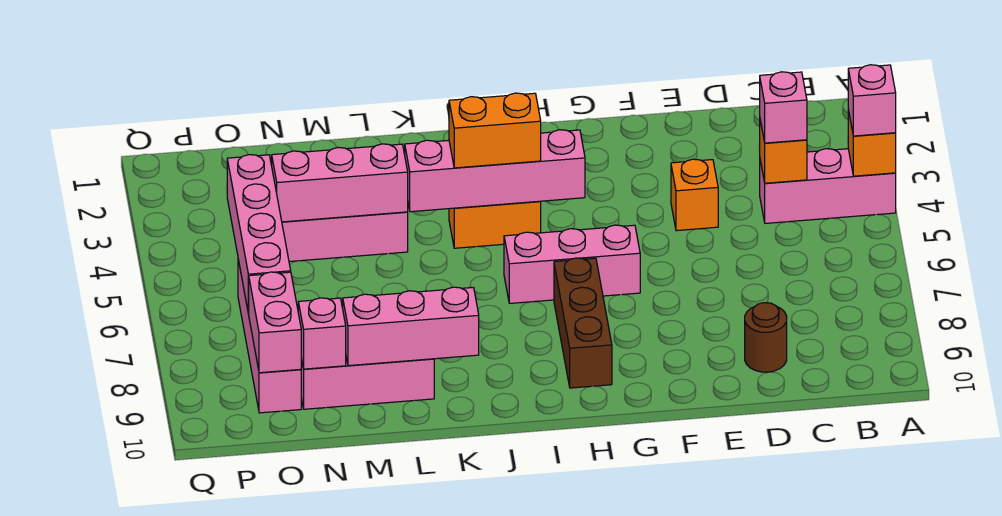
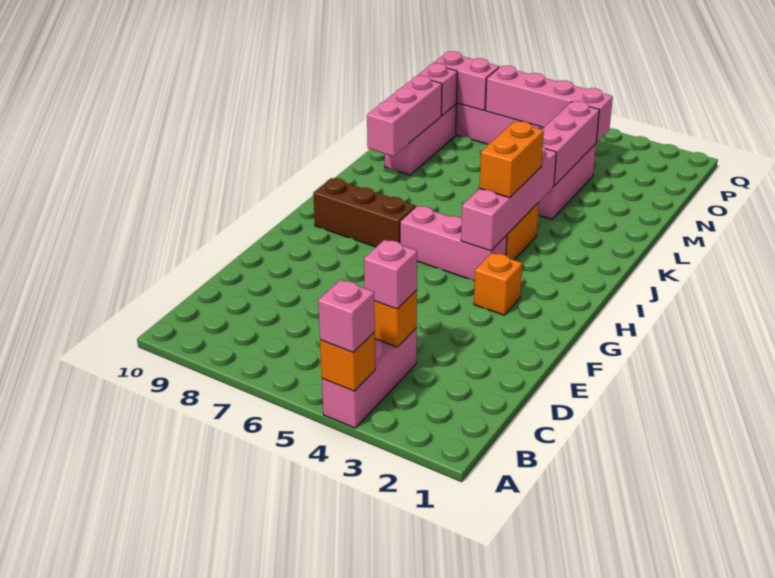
brown round brick D9 level 1 -> none
orange brick E4 level 1 -> orange brick G3 level 1
pink brick G6:I6 level 1 -> pink brick H4:H6 level 1

